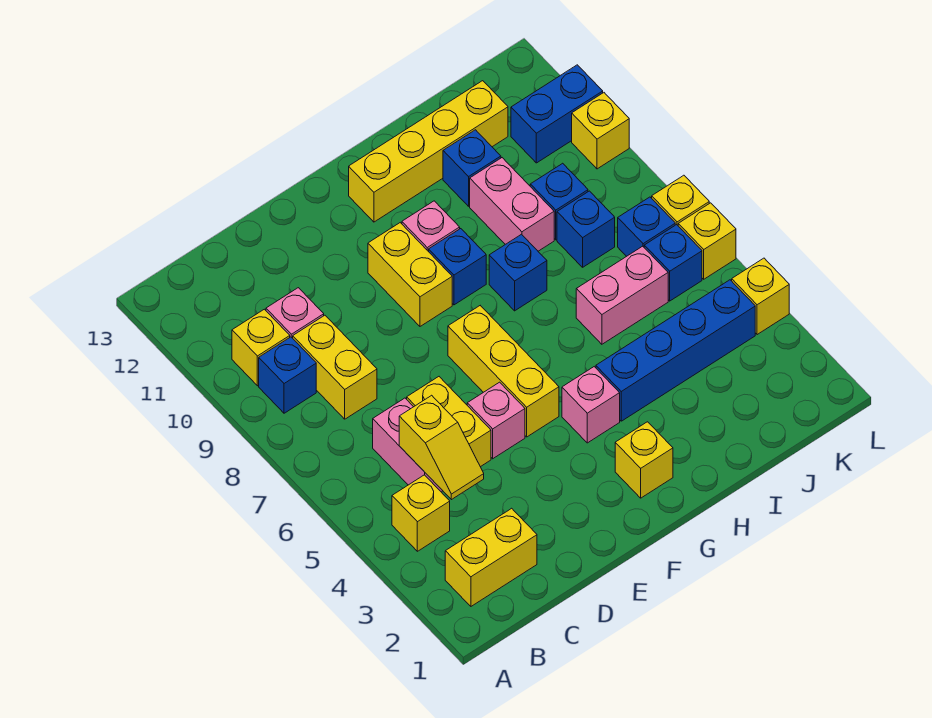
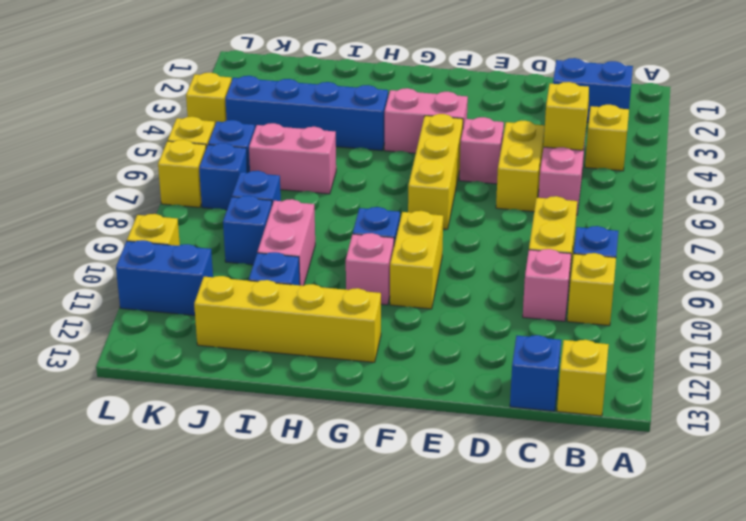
yellow brick B2:C2 level 1 -> blue brick B2:C2 level 1
yellow brick G2 level 1 -> yellow brick B13 level 1
pink brick G4 level 1 -> pink brick F4:G4 level 1
blue brick H8 level 1 -> blue brick C13 level 1

